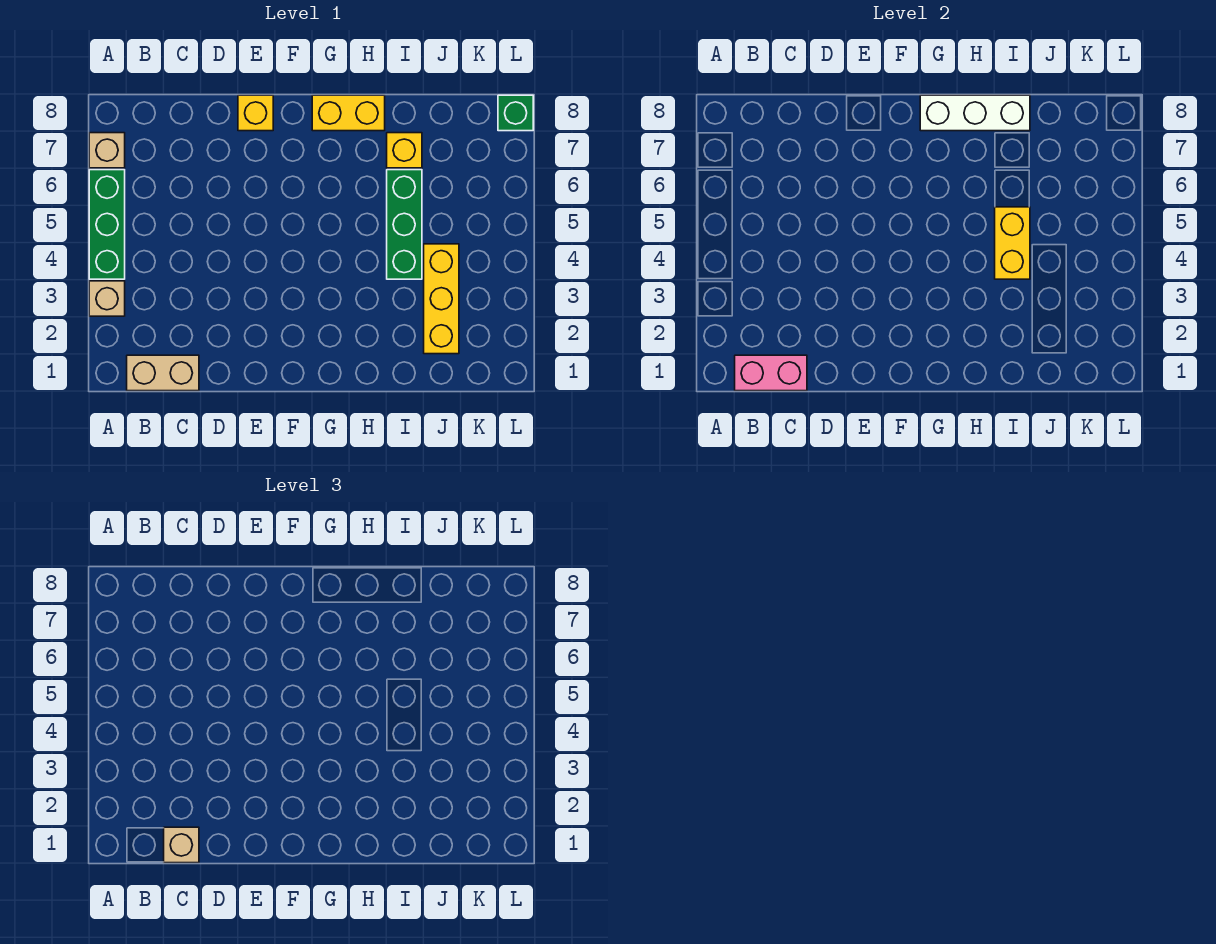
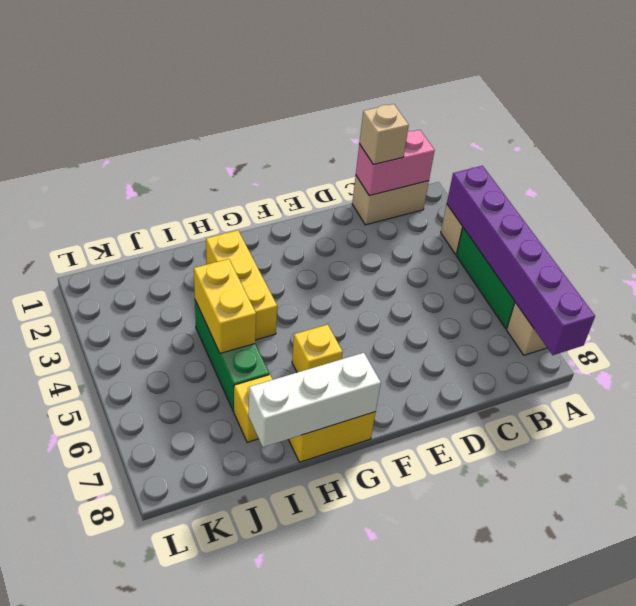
none -> purple brick A3:A8 level 2
yellow brick E8 level 1 -> yellow brick G6 level 1
yellow brick J2:J4 level 1 -> yellow brick H2:H4 level 1
green brick L8 level 1 -> none

